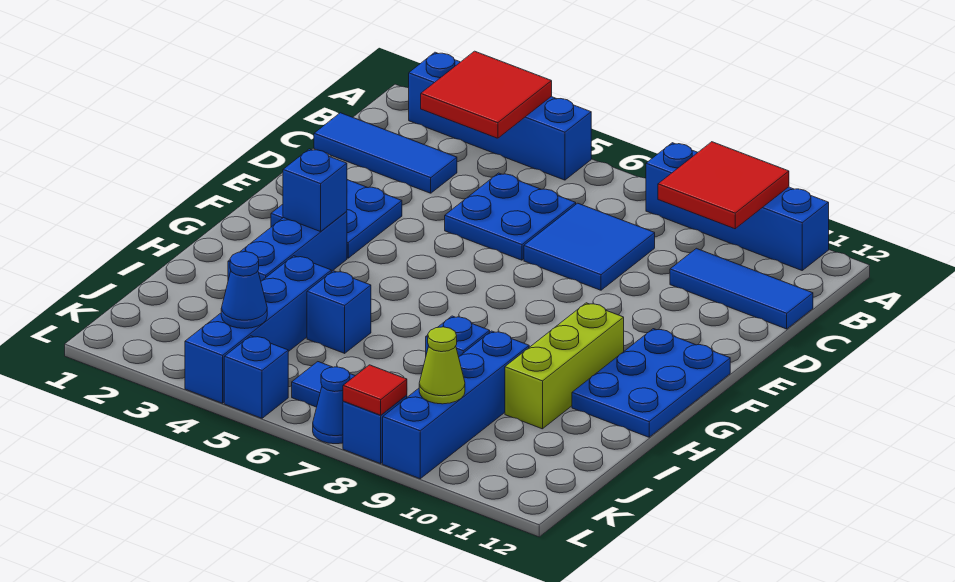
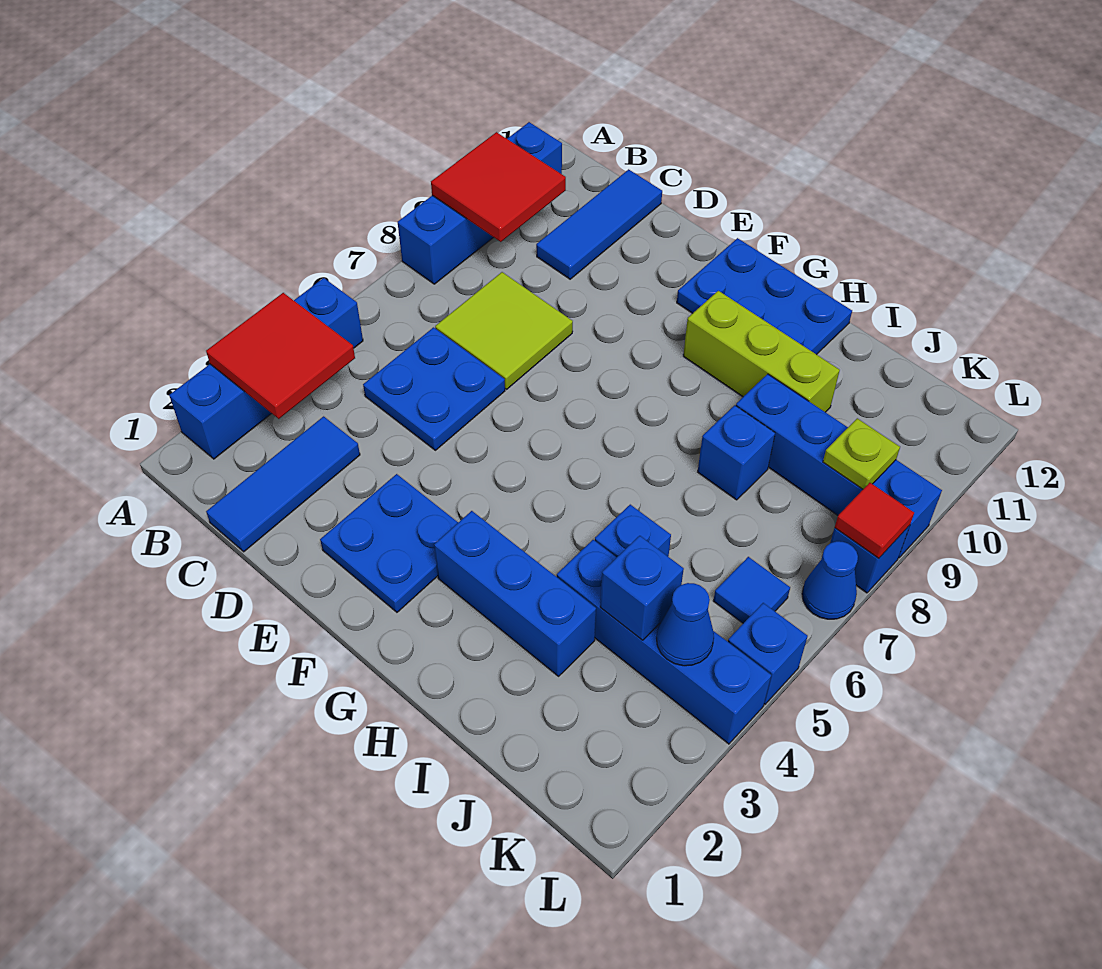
blue tile C7:D8 level 1 -> lime tile C7:D8 level 1
blue brick G3 level 2 -> blue brick J4 level 2
lime cone K9 level 2 -> lime plate K9 level 2

